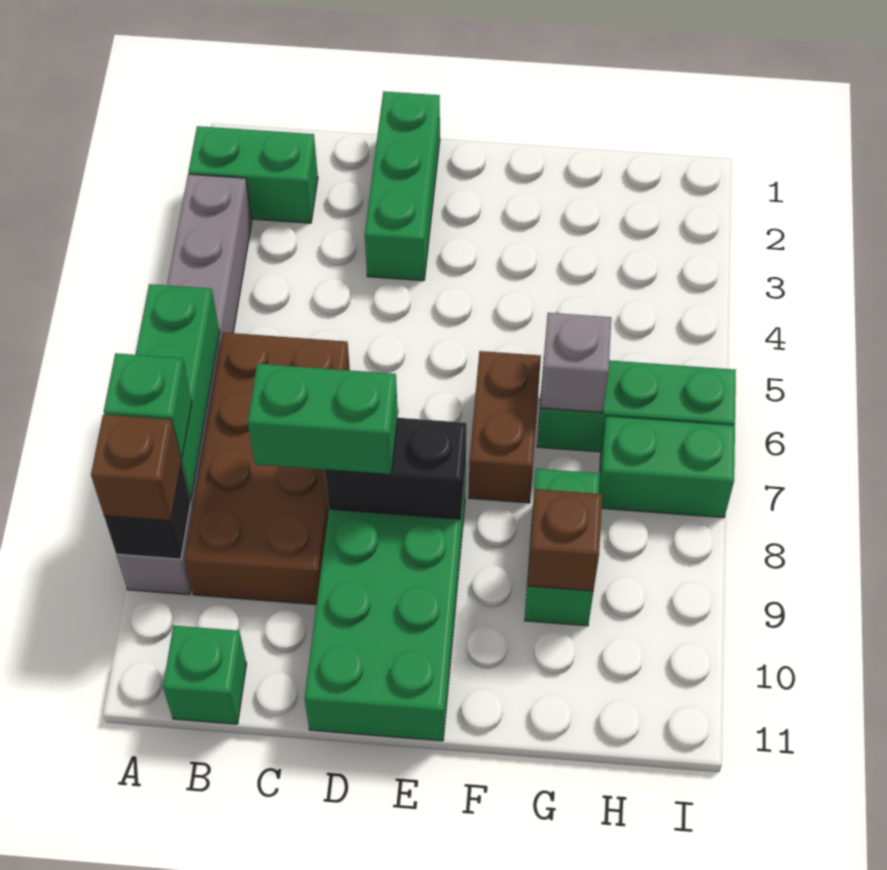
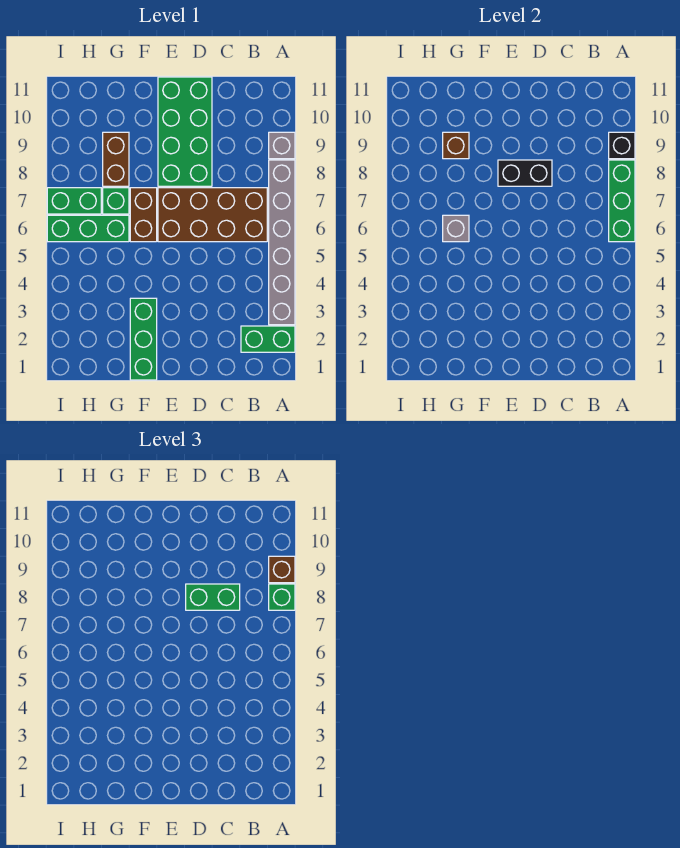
brown brick B6:C9 level 1 -> brown brick B6:E7 level 1
green brick B11 level 1 -> green brick G7 level 1
green brick D1:D3 level 1 -> green brick F1:F3 level 1
green brick G8:G9 level 1 -> brown brick G8:G9 level 1

